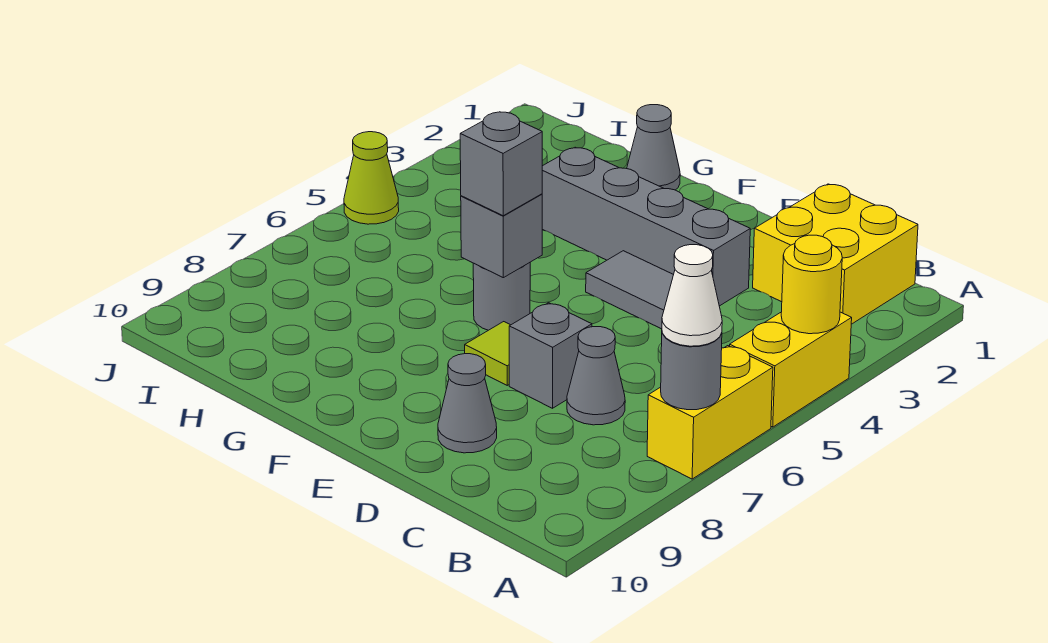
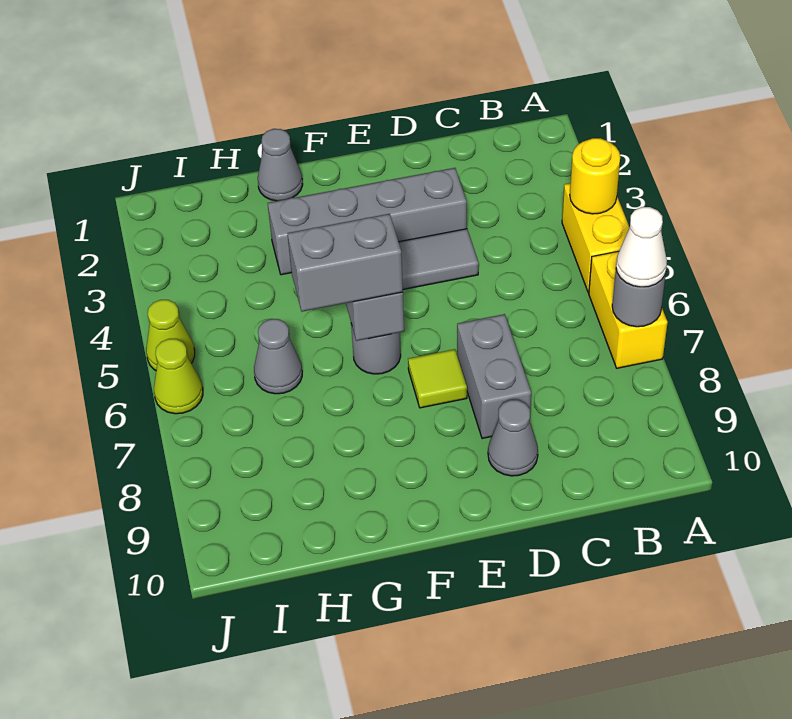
yellow brick B1:C2 level 1 -> none
grey cone C7 level 1 -> grey cone H6 level 1
grey brick D7 level 1 -> grey brick D7:D8 level 1
grey brick F6 level 3 -> grey brick F6:G6 level 3
none -> lime cone J6 level 1

